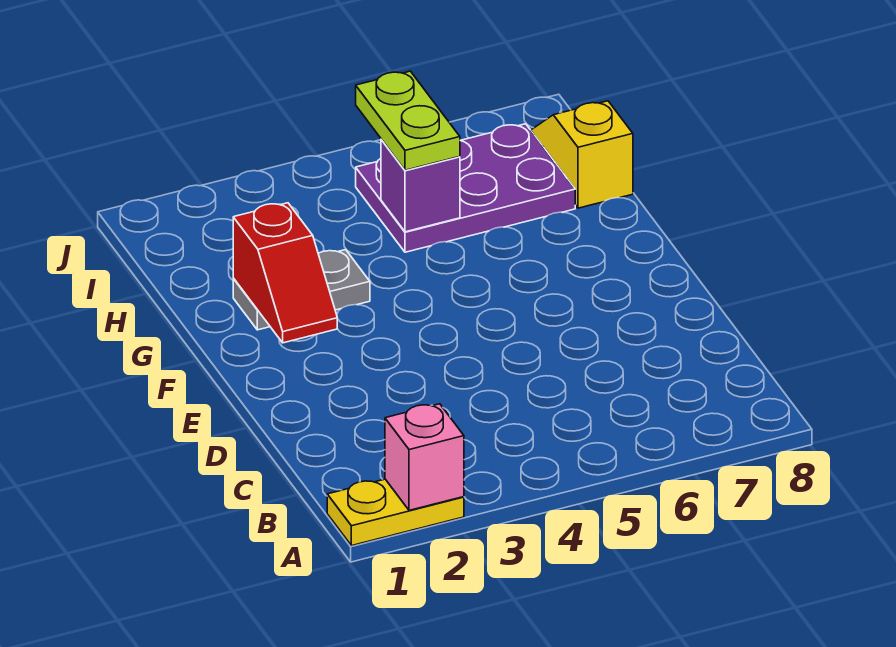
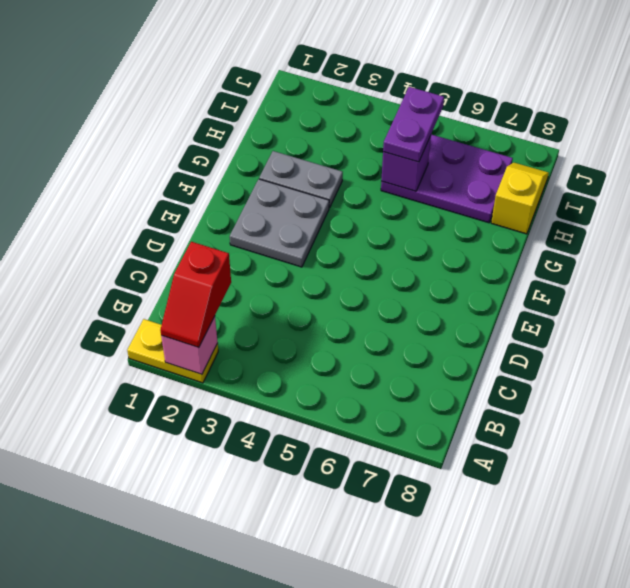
none -> grey plate E2:F3 level 1
red slope F2:G2 level 2 top G -> red slope A2:B2 level 3 top B
lime plate H5:I5 level 3 -> purple plate H5:I5 level 3

